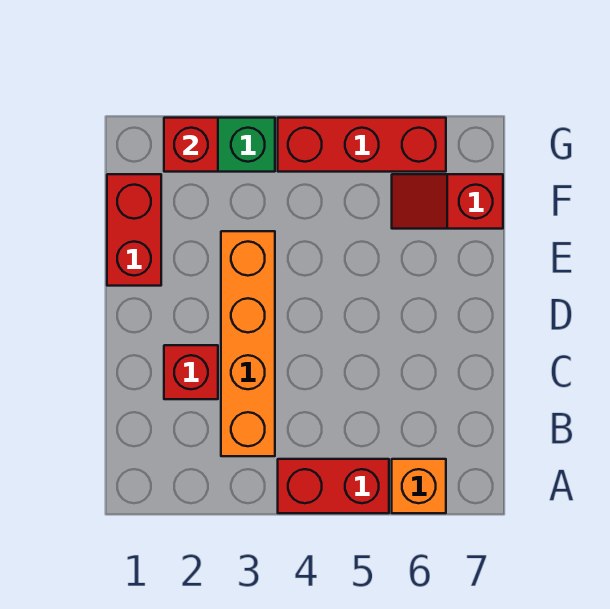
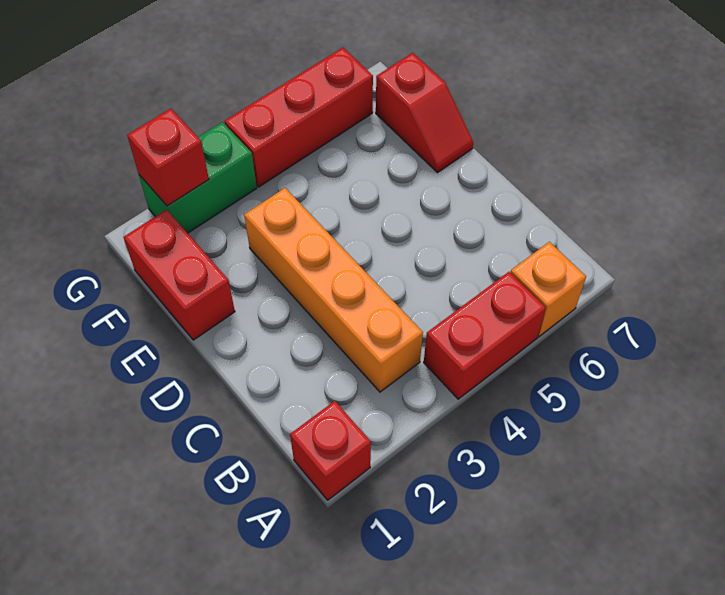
red brick C2 level 1 -> red brick A1 level 1
red slope F6:F7 level 1 top 7 -> red slope E7:F7 level 1 top F

